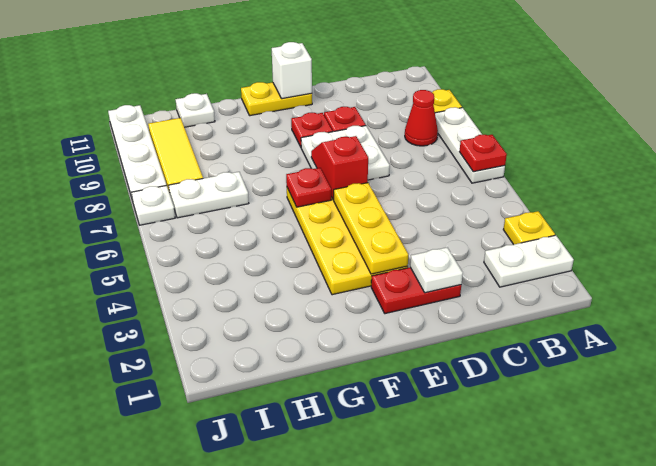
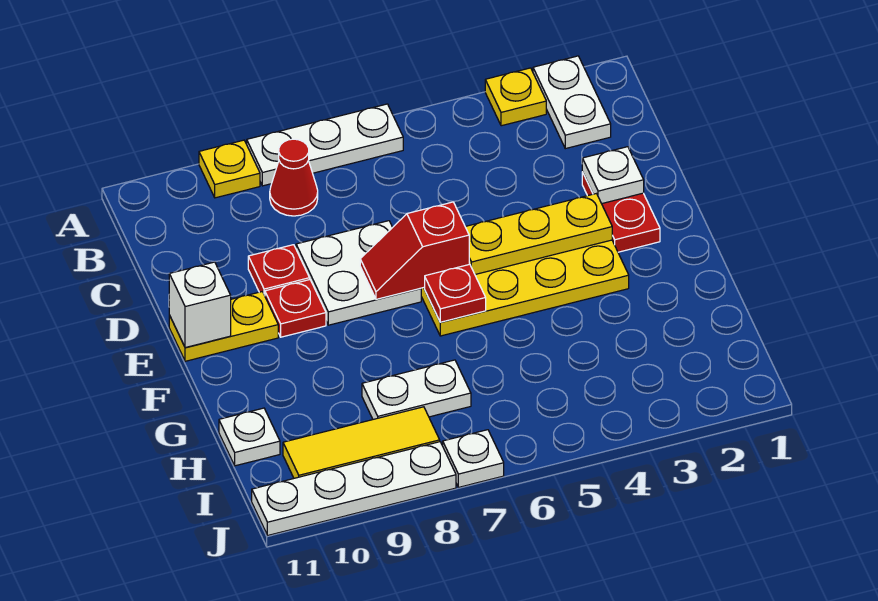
red plate A6 level 2 -> none
yellow plate E11:F11 level 1 -> yellow plate E10:E11 level 1
white plate H7:I7 level 1 -> white plate H7:H8 level 1

